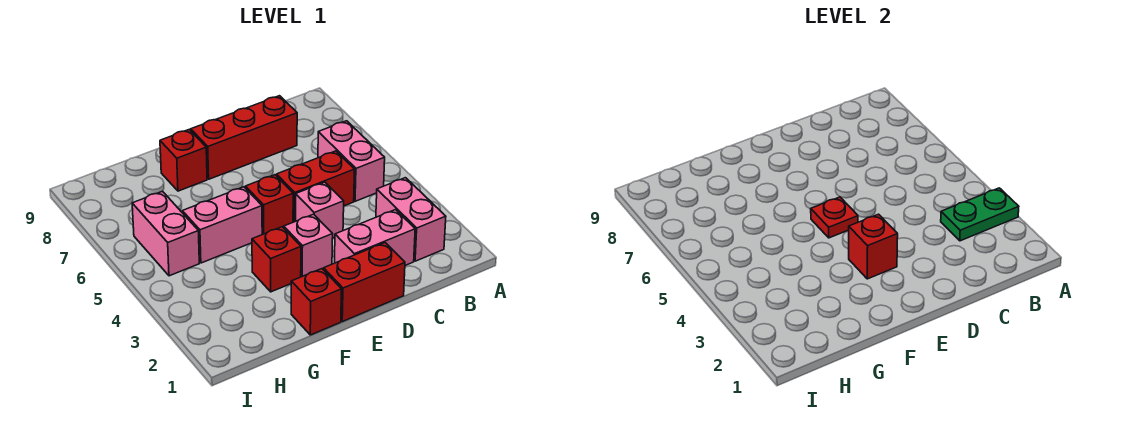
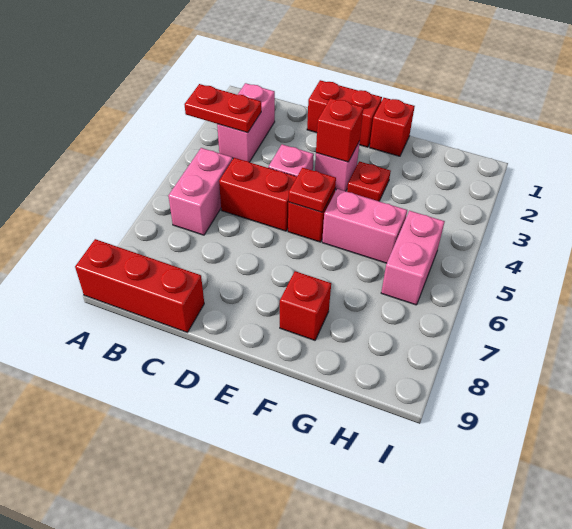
green plate A3:B3 level 2 -> red plate A3:B3 level 2
pink brick C2:D2 level 1 -> none
red brick C8:E8 level 1 -> red brick A9:C9 level 1
red brick F3 level 1 -> red plate F3 level 1

